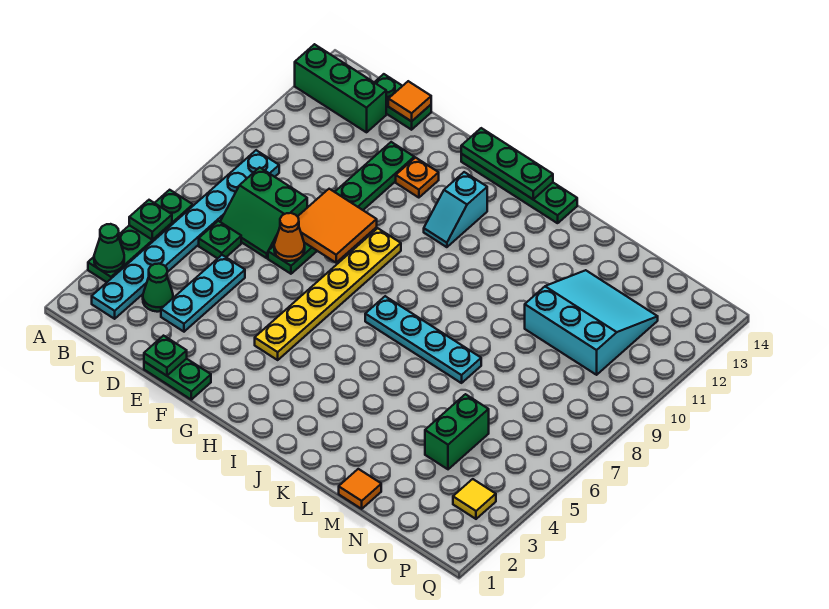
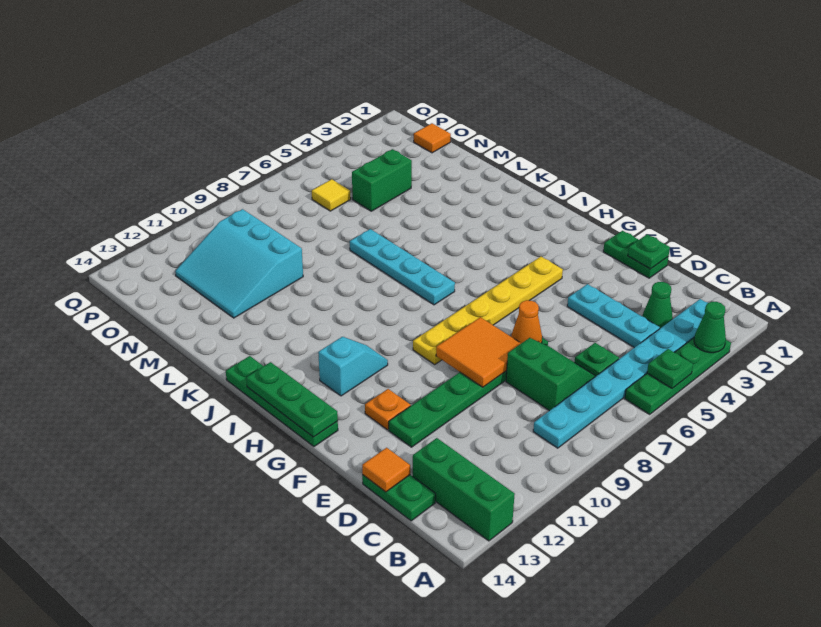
cyan plate D3:D5 level 1 -> cyan plate C4:E4 level 1
orange tile M1 level 1 -> orange tile O1 level 1
yellow tile P3 level 1 -> yellow tile O6 level 1

